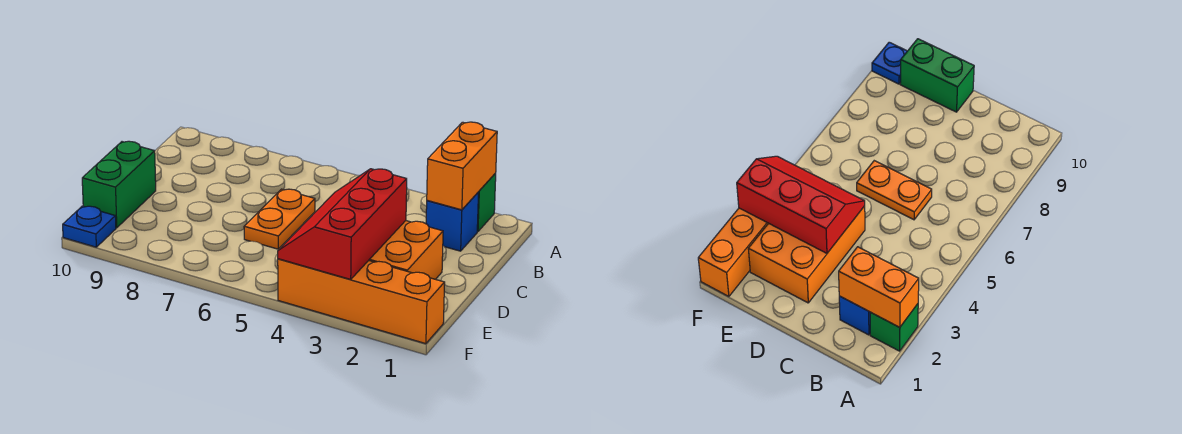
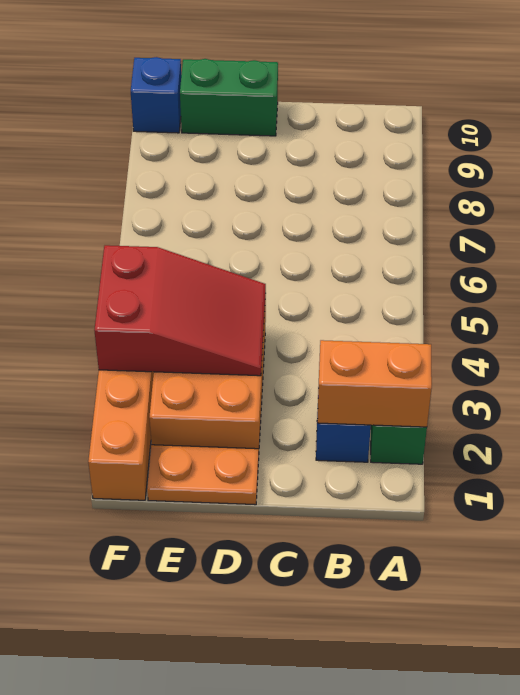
orange plate C6:D6 level 1 -> orange plate D1:E1 level 1
red slope D3:F4 level 2 top 3 -> red slope D3:F4 level 2 top F
blue plate F10 level 1 -> blue brick F10 level 1

